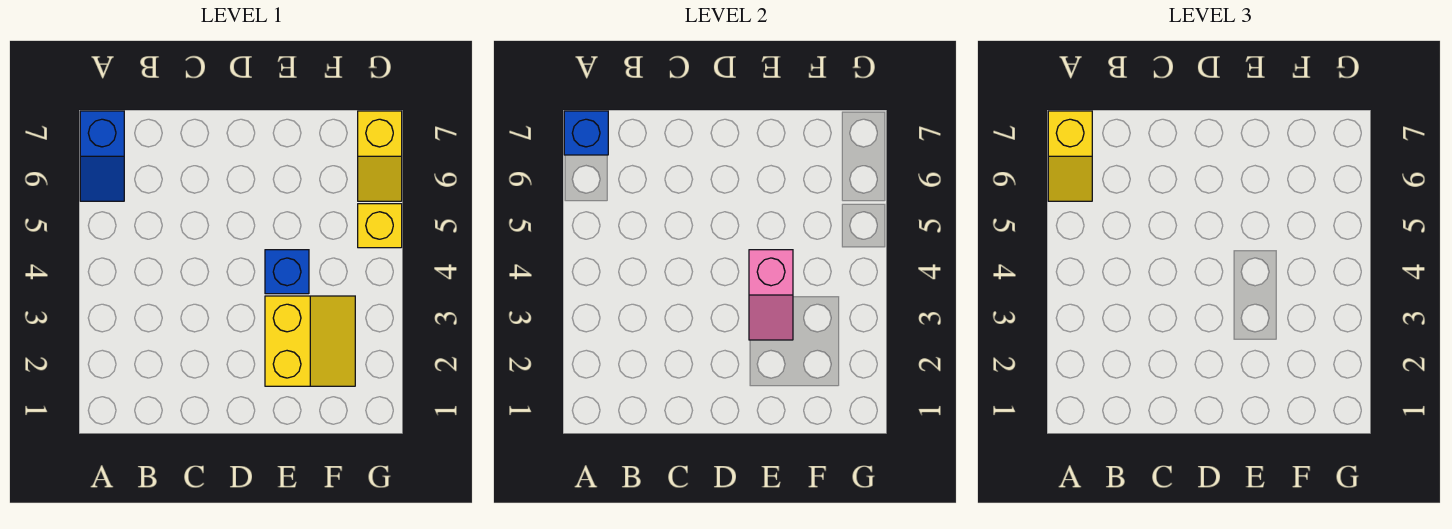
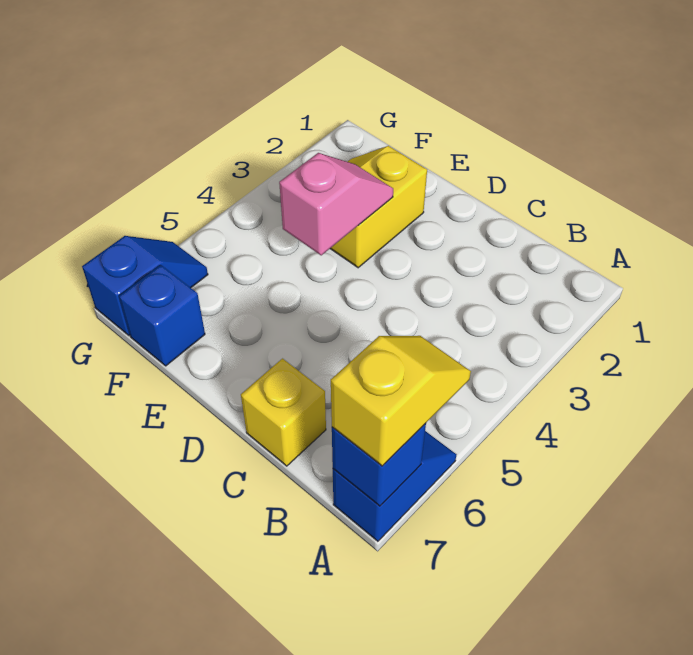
blue brick E4 level 1 -> blue brick F7 level 1
yellow brick G5 level 1 -> yellow brick C7 level 1
yellow slope G6:G7 level 1 top 7 -> blue slope G6:G7 level 1 top 7

